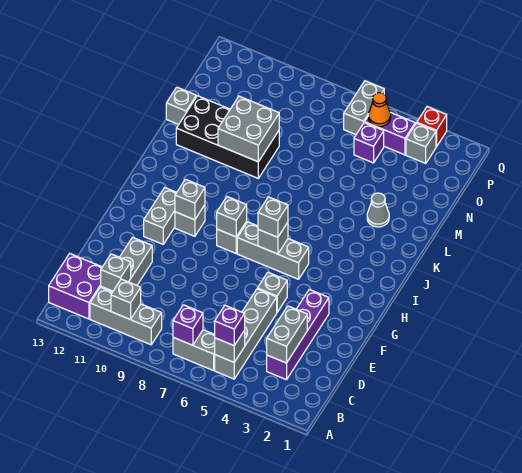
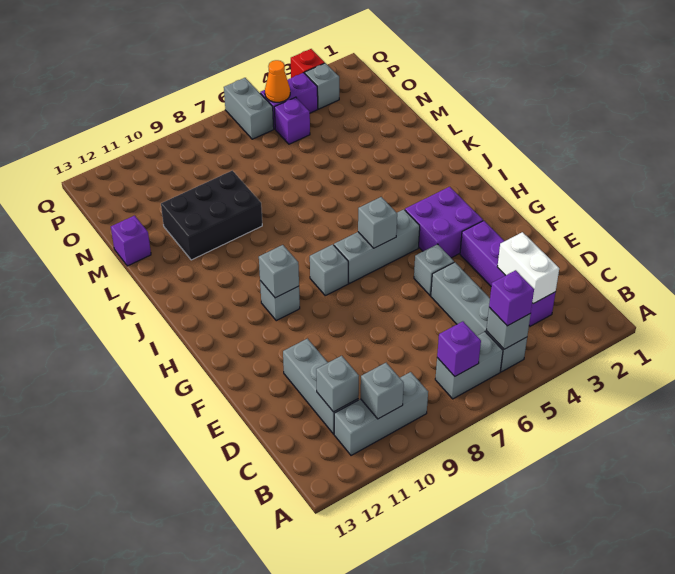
purple brick B12:C13 level 1 -> purple brick G3:H4 level 1
grey brick C3:D3 level 2 -> white brick C3:D3 level 2
grey brick G11:H11 level 1 -> none
grey brick H6 level 3 -> none
grey brick H8 level 2 -> none
grey cone L3 level 1 -> none
black brick L9:M12 level 1 -> black brick L9:M11 level 1
grey brick L9:M10 level 2 -> none
grey brick M13 level 1 -> purple brick M13 level 1

